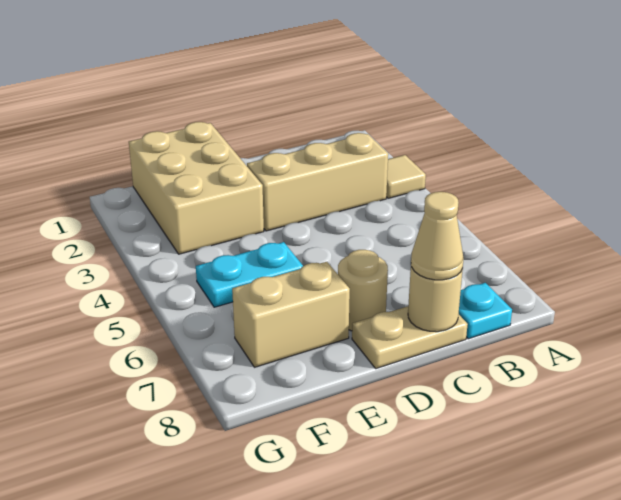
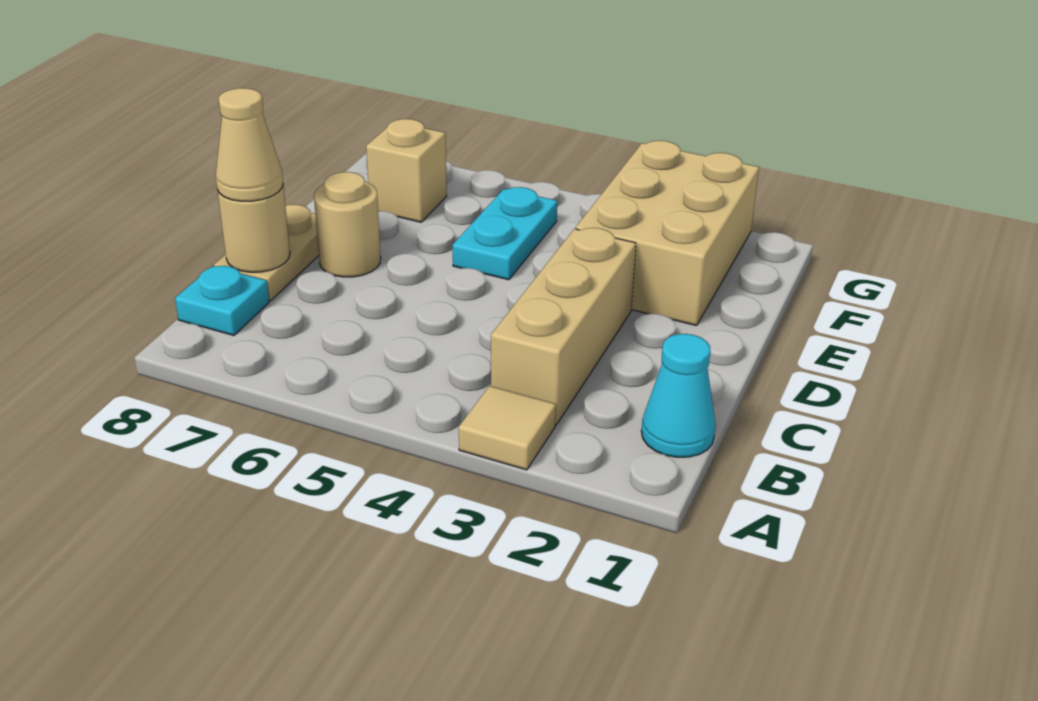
none -> cyan cone B1 level 1
tan brick E1:F3 level 1 -> tan brick E2:G3 level 1
tan brick E7:F7 level 1 -> tan brick F7 level 1

